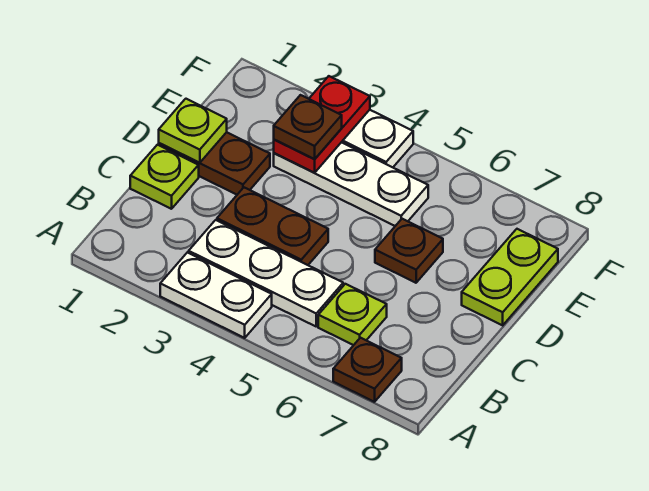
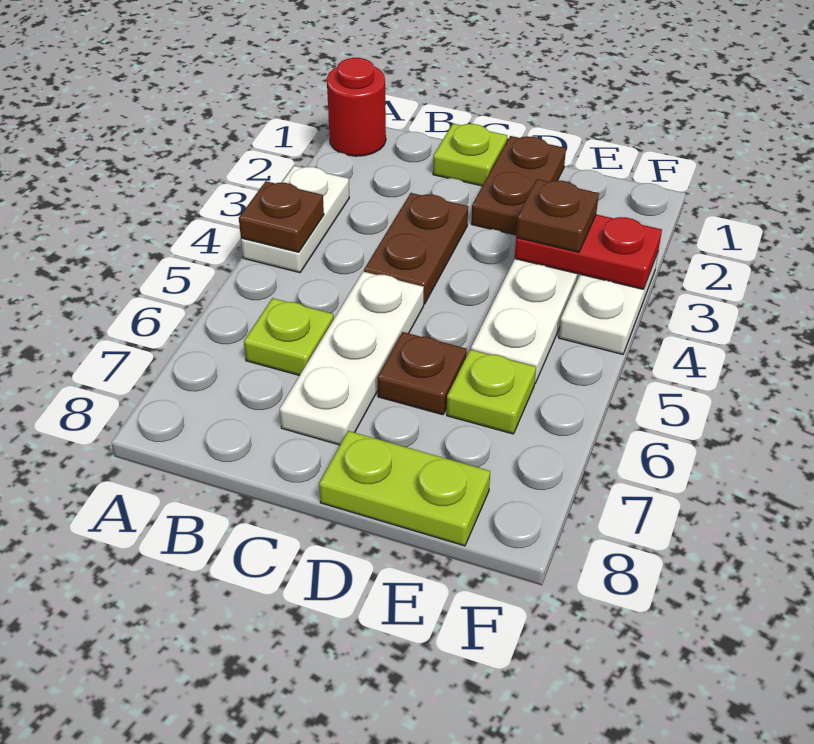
none -> red round brick A1 level 1
brown plate A7 level 1 -> brown plate A4 level 2
white plate B3:B5 level 1 -> white plate C5:C7 level 1
lime plate D1 level 2 -> lime plate E6 level 1

